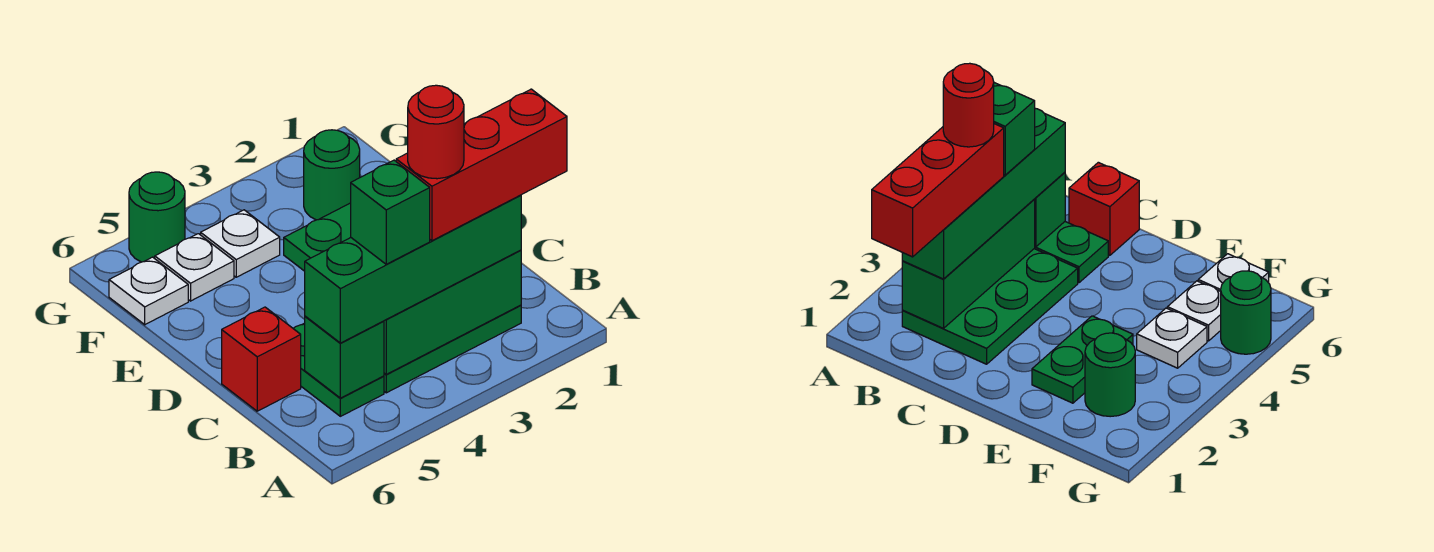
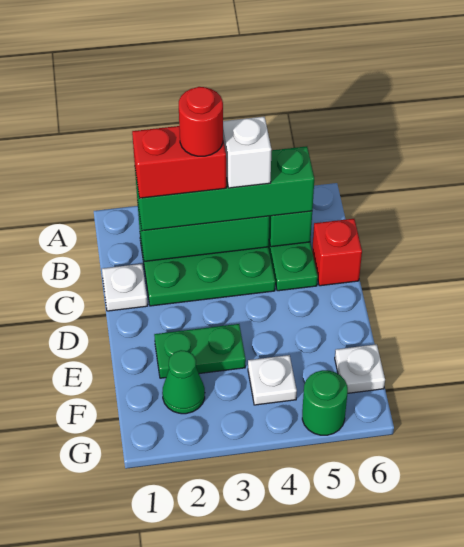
red brick B1:B3 level 4 -> red brick B2:B3 level 4
green brick B4 level 4 -> white brick B4 level 4
green round brick F2 level 1 -> green cone F2 level 1
white plate F5 level 1 -> white plate C1 level 1

